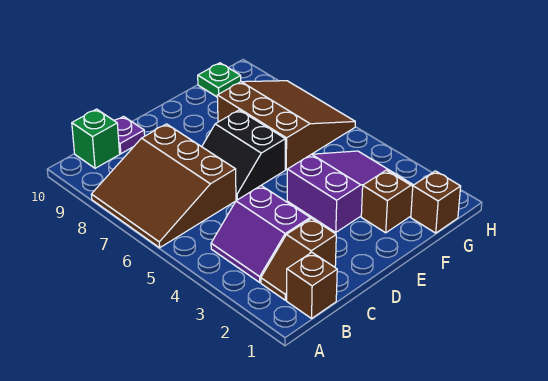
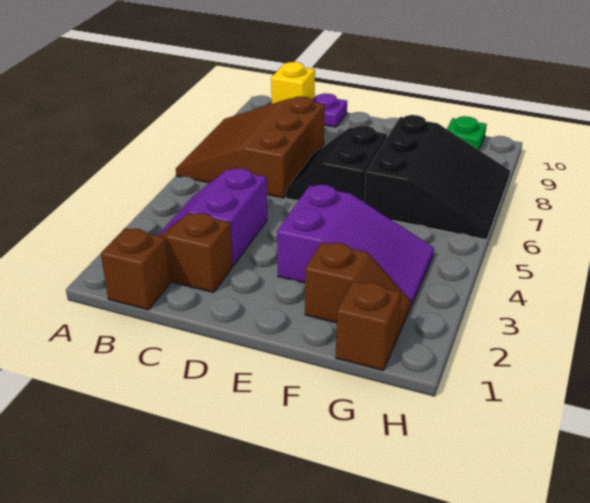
green brick B10 level 1 -> yellow brick B10 level 1
brown slope F6:H8 level 1 top F -> black slope F6:H8 level 1 top F

